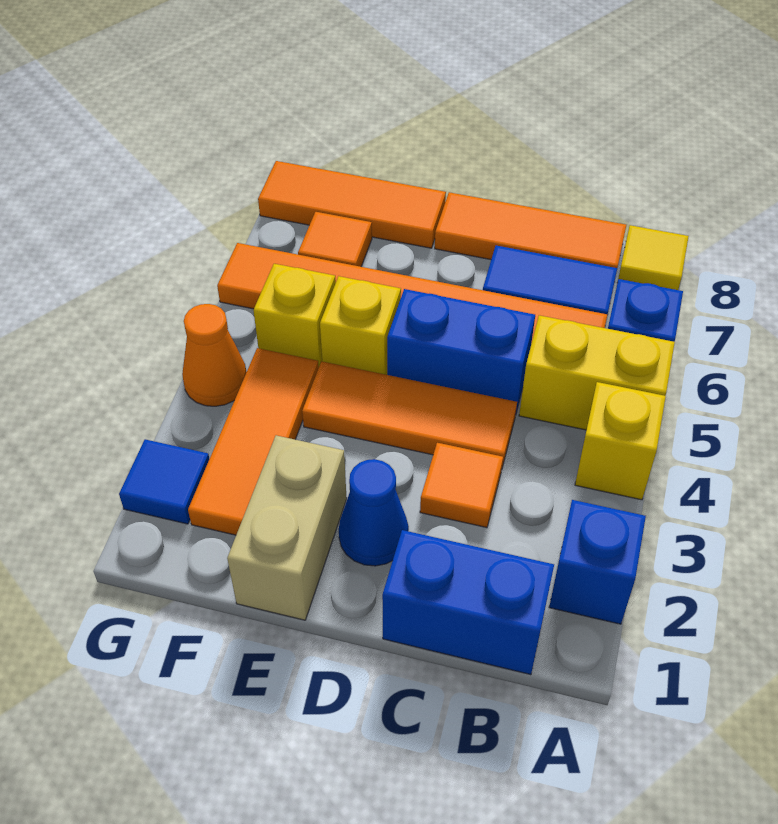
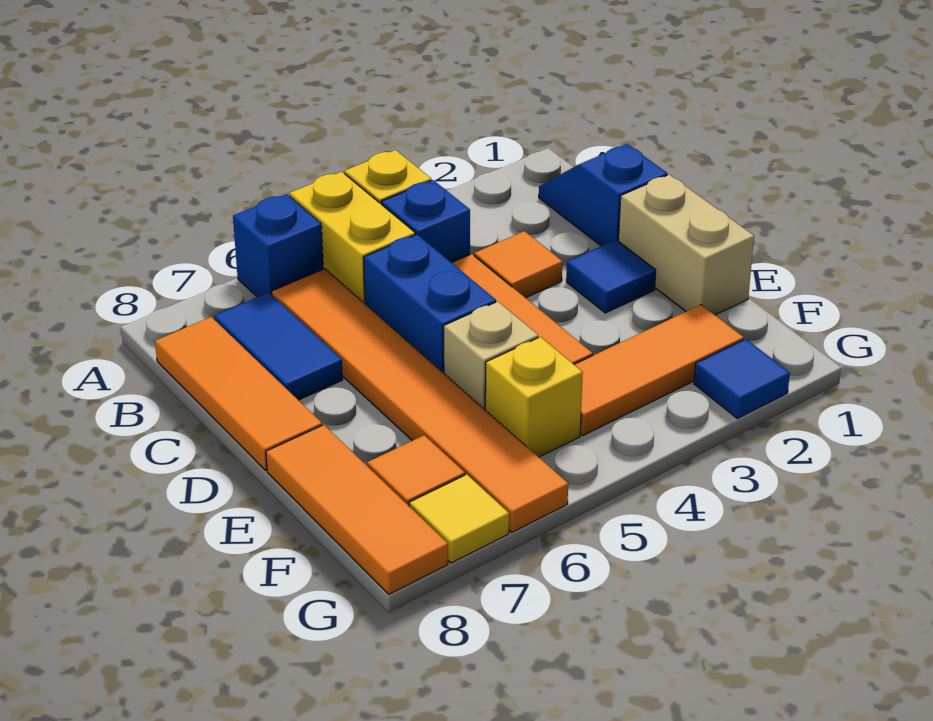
blue brick A2 level 1 -> blue brick B4 level 1
yellow tile A8 level 1 -> yellow tile G7 level 1
blue brick B1:C1 level 1 -> blue slope B1:C1 level 1 top C
blue cone D2 level 1 -> blue tile D2 level 1
tan brick E1:E2 level 1 -> tan brick D1:E1 level 1
yellow brick E5 level 1 -> tan brick E5 level 1
orange cone G4 level 1 -> none

